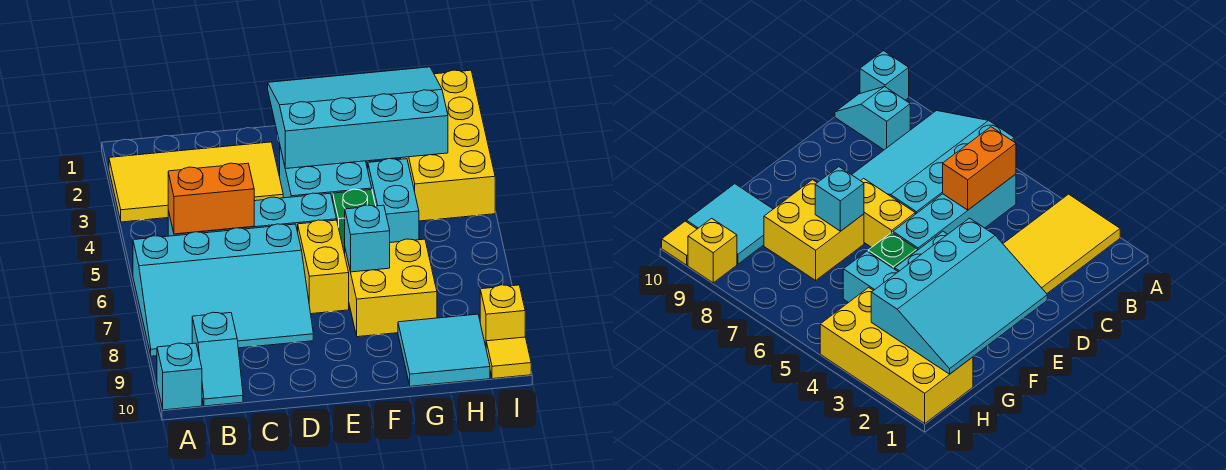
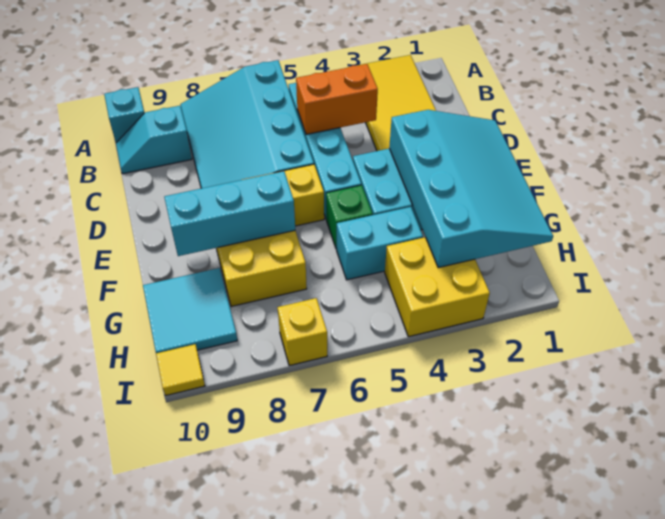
orange brick B5:C5 level 2 -> orange brick C4:C5 level 2
cyan brick F7 level 2 -> cyan brick F7:F9 level 2
yellow brick H1:I4 level 1 -> yellow brick H3:I4 level 1
yellow brick I9 level 1 -> yellow brick I7 level 1

